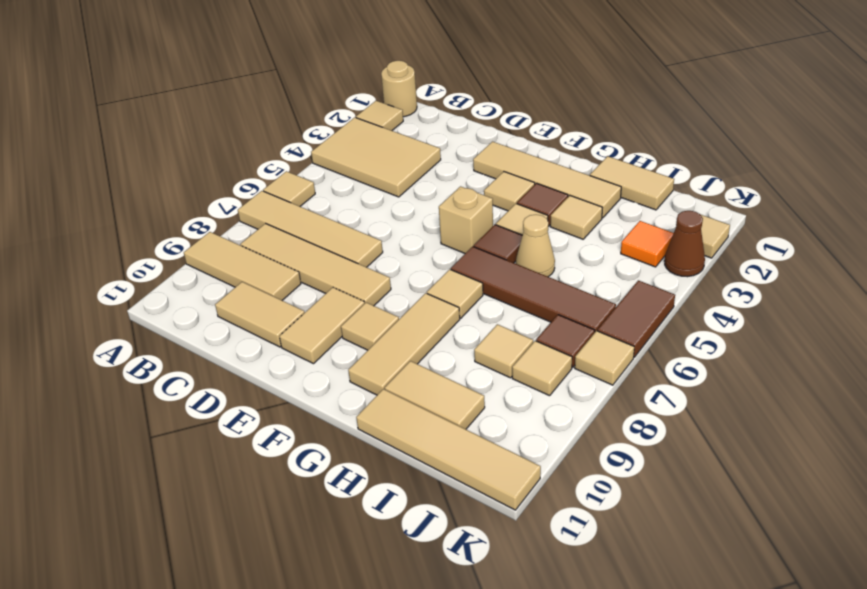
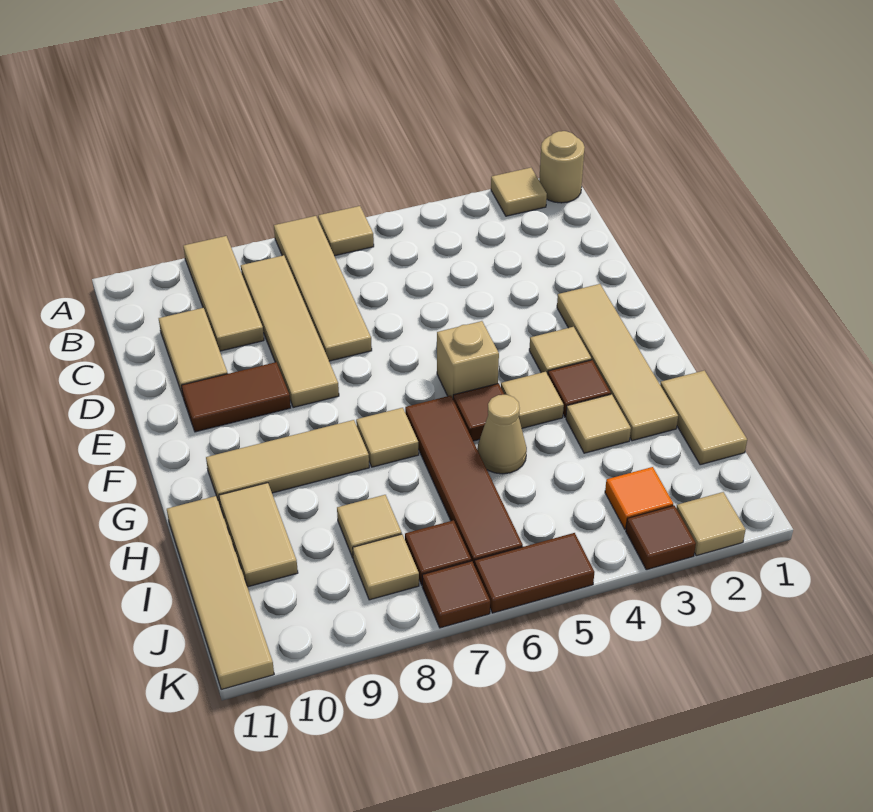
tan tile A3:C4 level 1 -> none
tan tile E9:E10 level 1 -> brown tile E9:E10 level 1
tan tile F9 level 1 -> none
brown cone K3 level 1 -> brown tile K3 level 1
tan tile K7 level 1 -> brown tile K7 level 1

